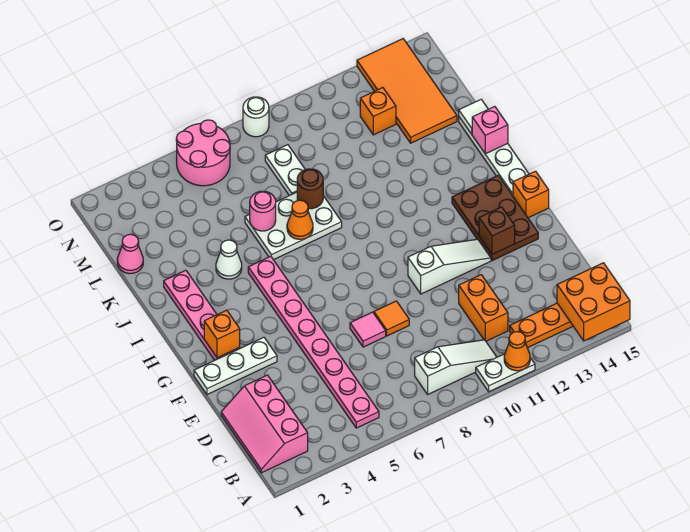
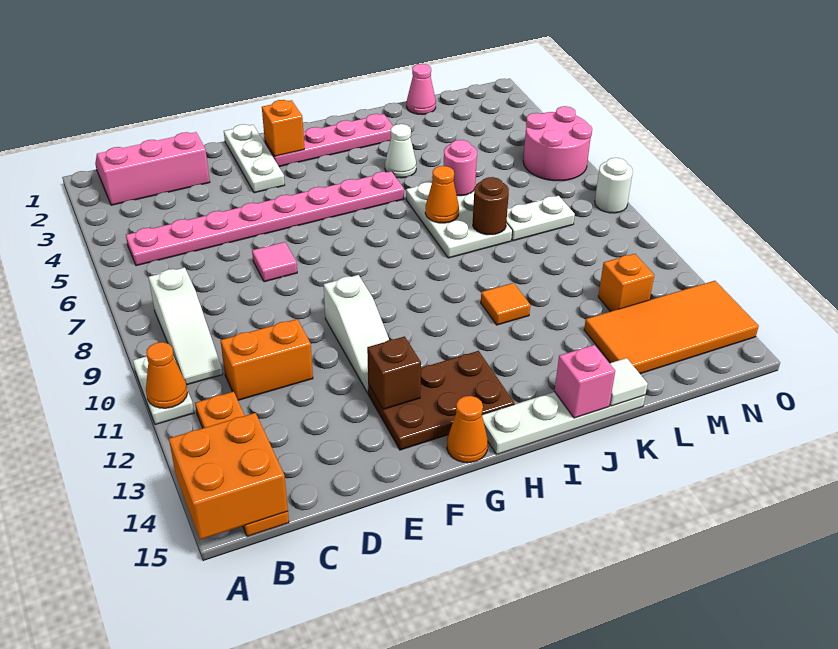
orange tile E8 level 1 -> orange tile J11 level 1
orange brick G15 level 1 -> orange cone G15 level 1

